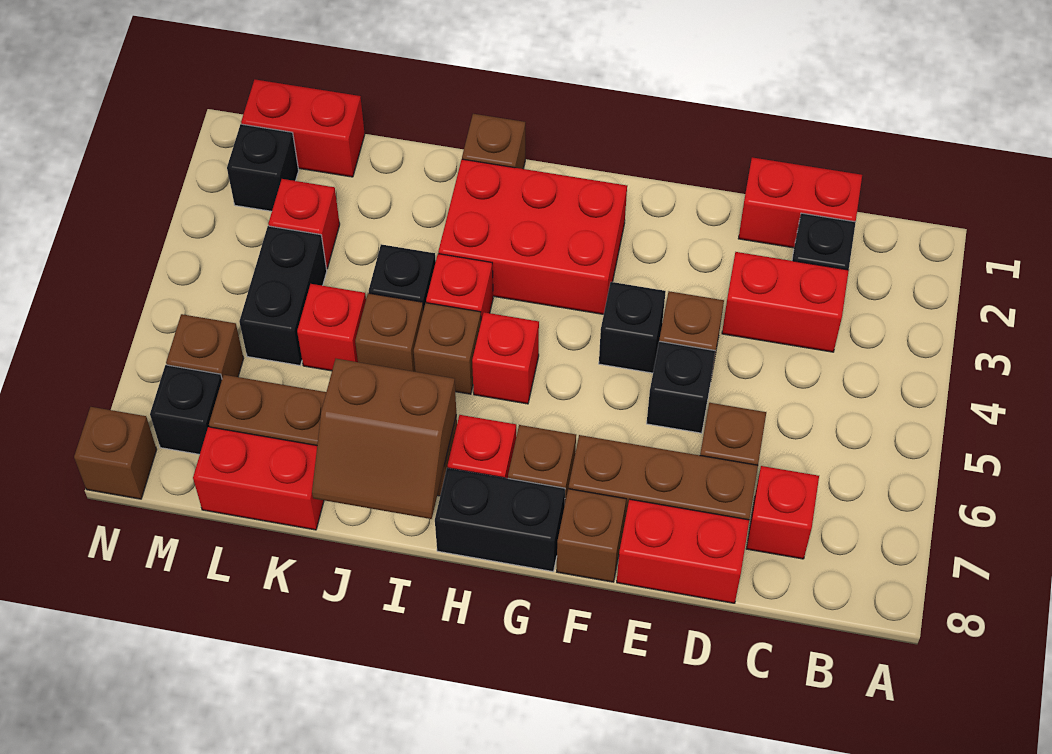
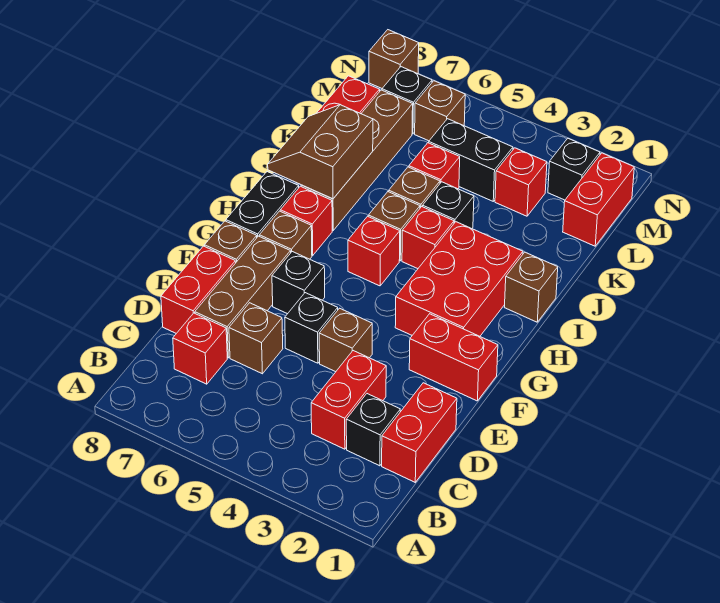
none -> red brick F1:F2 level 1
black brick F4 level 1 -> black brick F6 level 1

